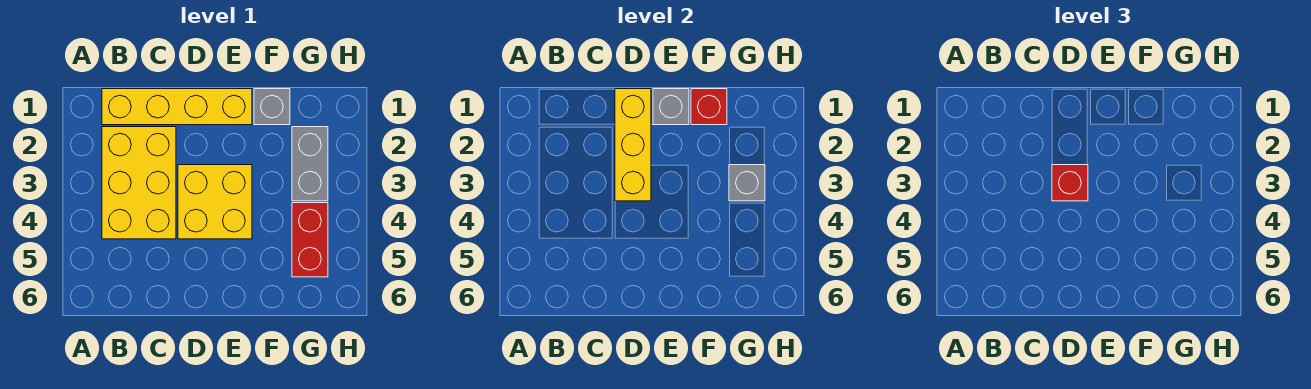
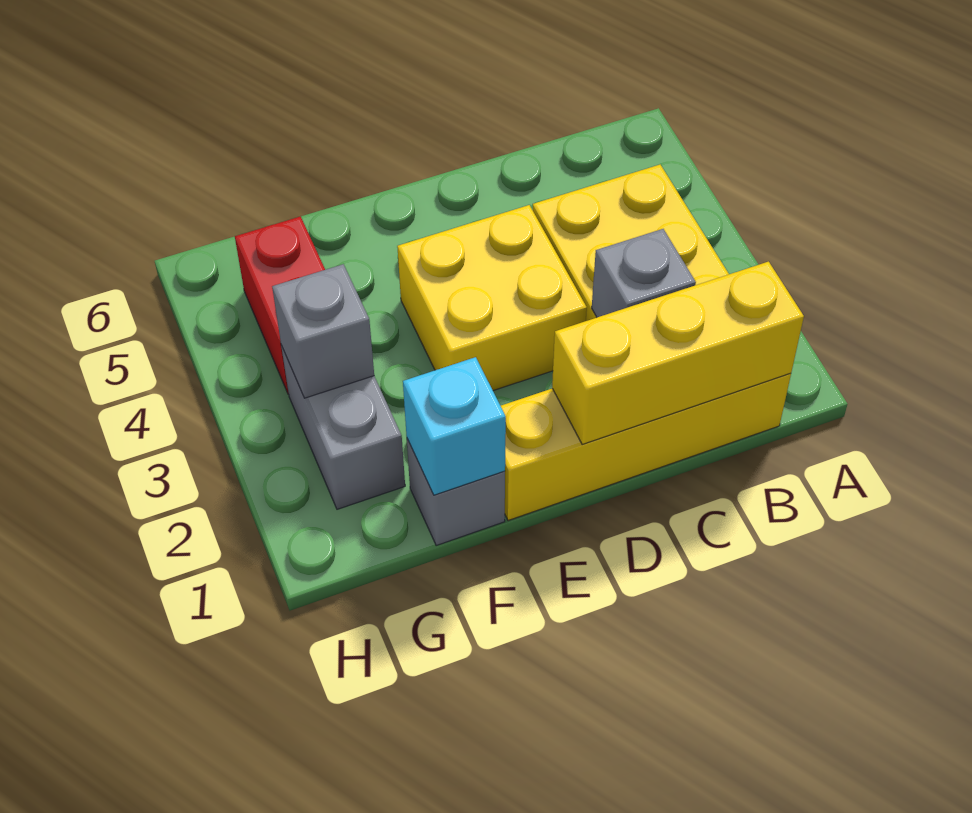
yellow brick D1:D3 level 2 -> yellow brick B1:D1 level 2
red brick D3 level 3 -> none
grey brick E1 level 2 -> grey brick C2 level 2
red brick F1 level 2 -> cyan brick F1 level 2

